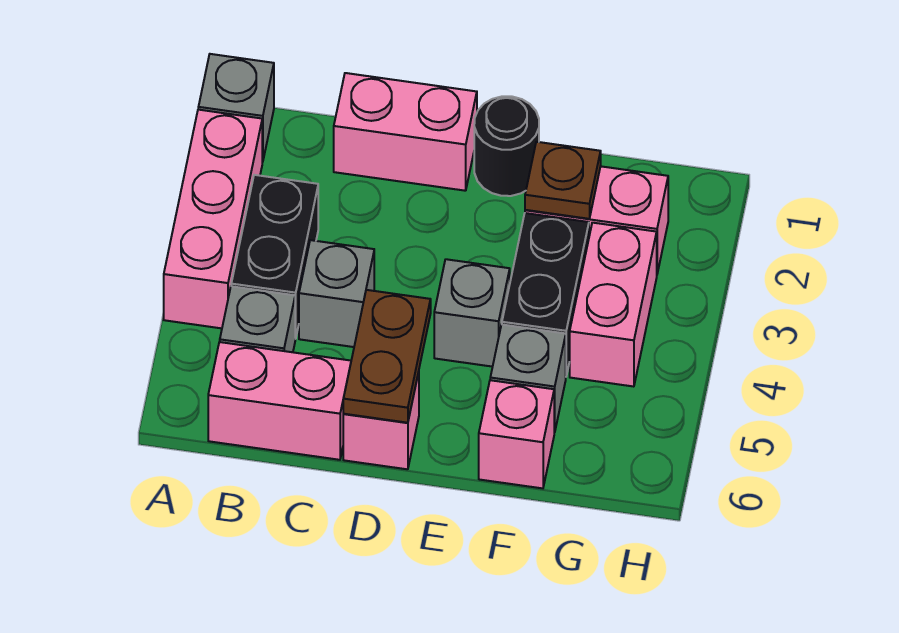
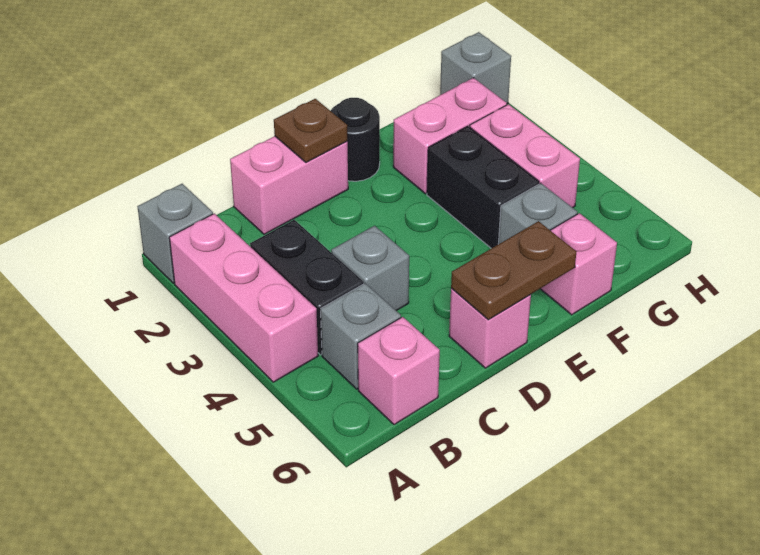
pink brick B6:C6 level 1 -> pink brick B6 level 1
brown plate D5:D6 level 2 -> brown plate D6:E6 level 2
grey brick E4 level 1 -> grey brick H1 level 1
brown plate F2 level 2 -> brown plate D1 level 2

